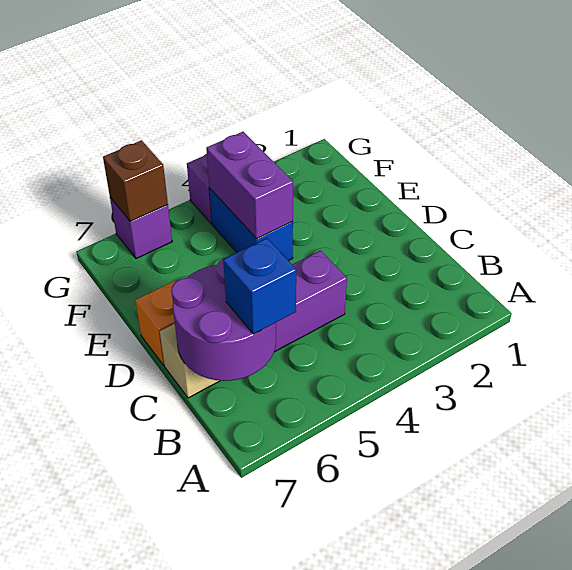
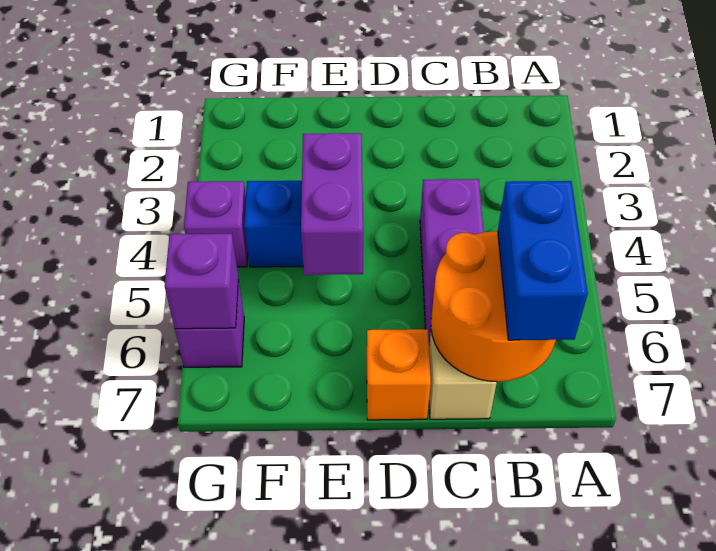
purple round brick B6:C7 level 2 -> orange round brick B6:C7 level 2
blue brick B6 level 3 -> blue brick B6:B7 level 3
purple brick E4:F4 level 2 -> purple brick E4:E5 level 2
brown brick G6 level 2 -> purple brick G6 level 2

